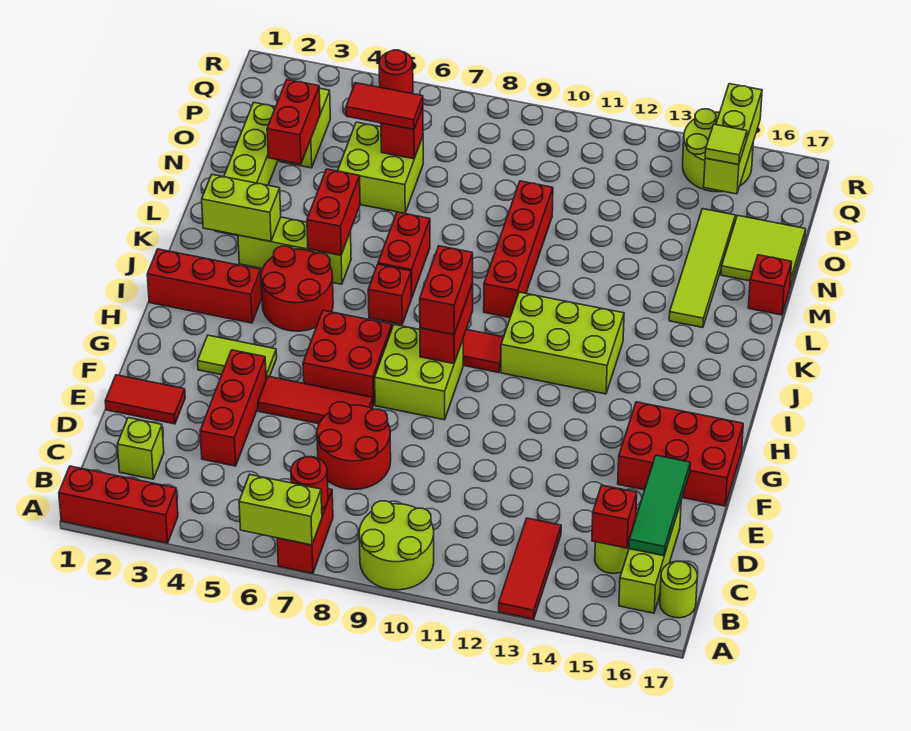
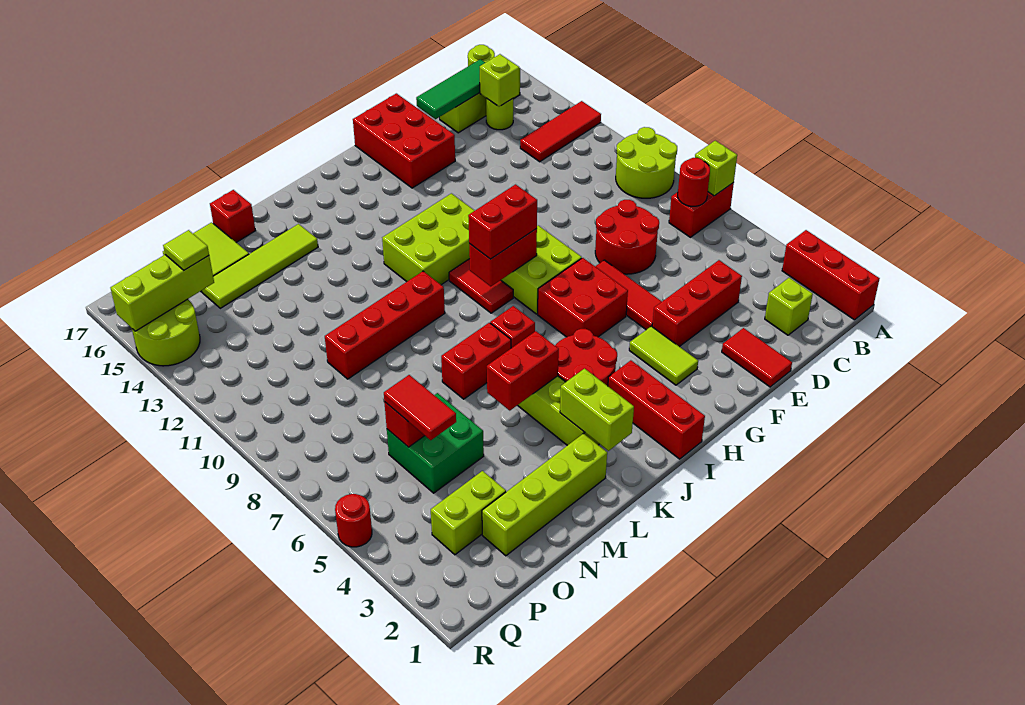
lime brick A6:A7 level 2 -> lime brick A7 level 2
red brick C15 level 2 -> lime brick C15 level 2
lime brick I11:J13 level 1 -> lime brick H11:J12 level 1
red brick N3:O3 level 2 -> none
lime brick N5:O6 level 1 -> green brick N5:O6 level 1

